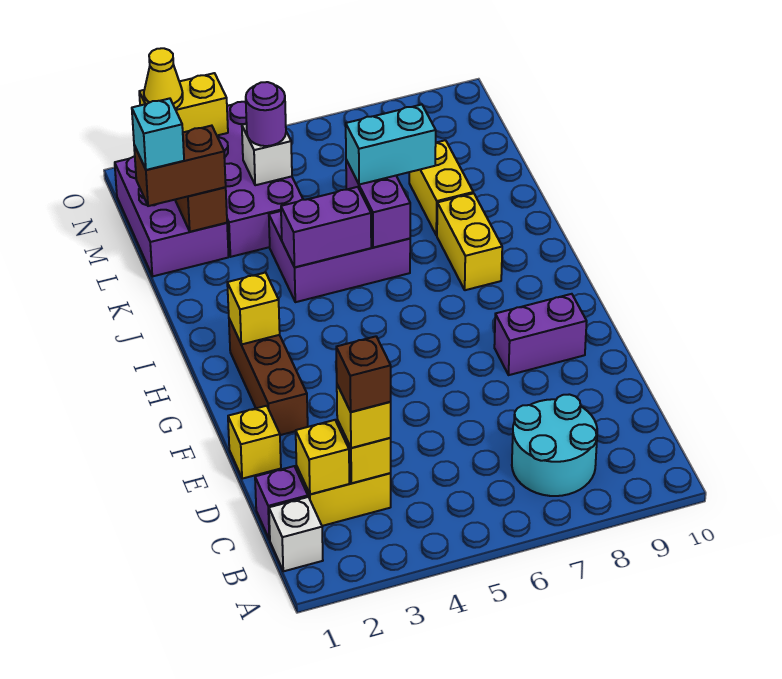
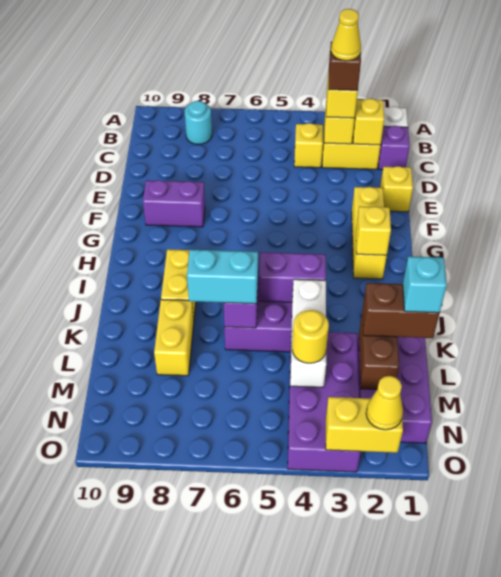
cyan round brick B7:C8 level 1 -> cyan round brick B8 level 1
none -> yellow cone C3 level 5
none -> yellow brick C4 level 1
brown brick F2:H2 level 1 -> yellow brick F2:H2 level 1
white brick M4 level 2 -> white brick K4:M4 level 2
purple round brick M4 level 3 -> yellow round brick M4 level 3

